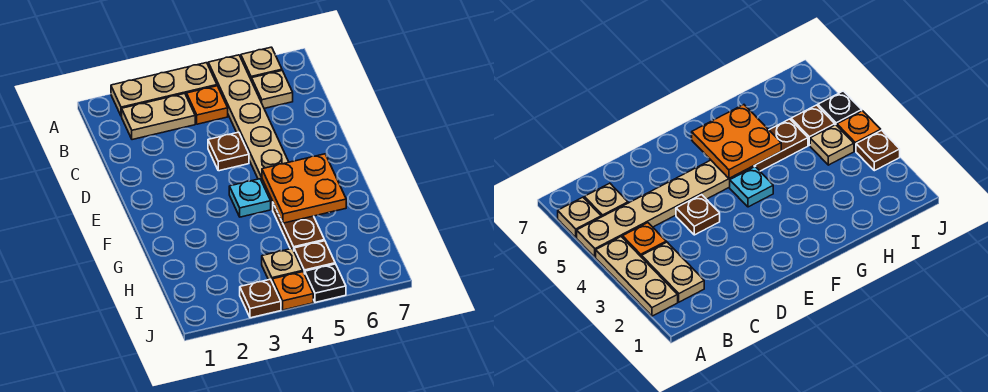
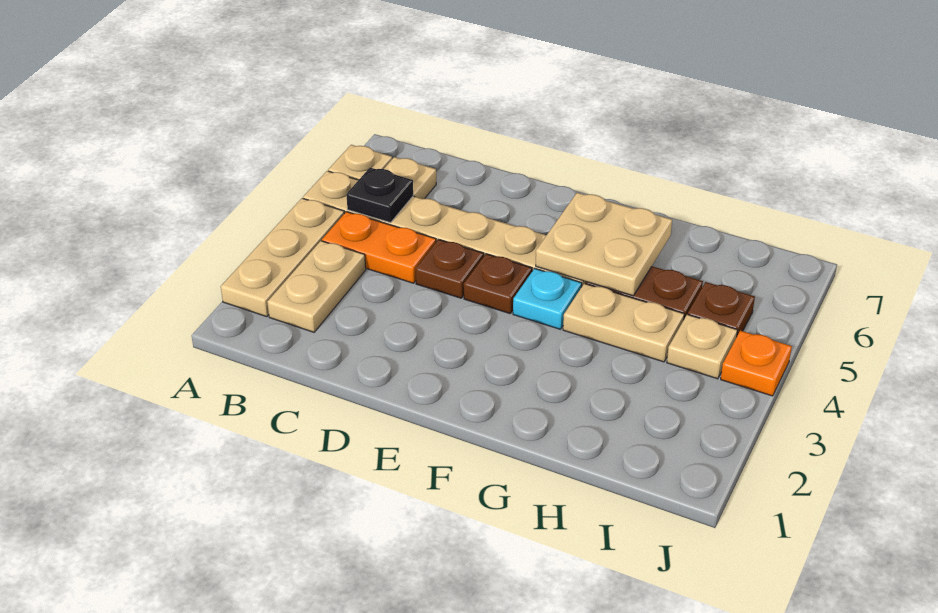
orange plate B4 level 1 -> orange plate B4:C4 level 1
orange plate F5:G6 level 2 -> tan plate F5:G6 level 2
none -> tan plate G4:H4 level 1
brown plate J3 level 1 -> brown plate E4 level 1
black plate J5 level 1 -> black plate B5 level 2

